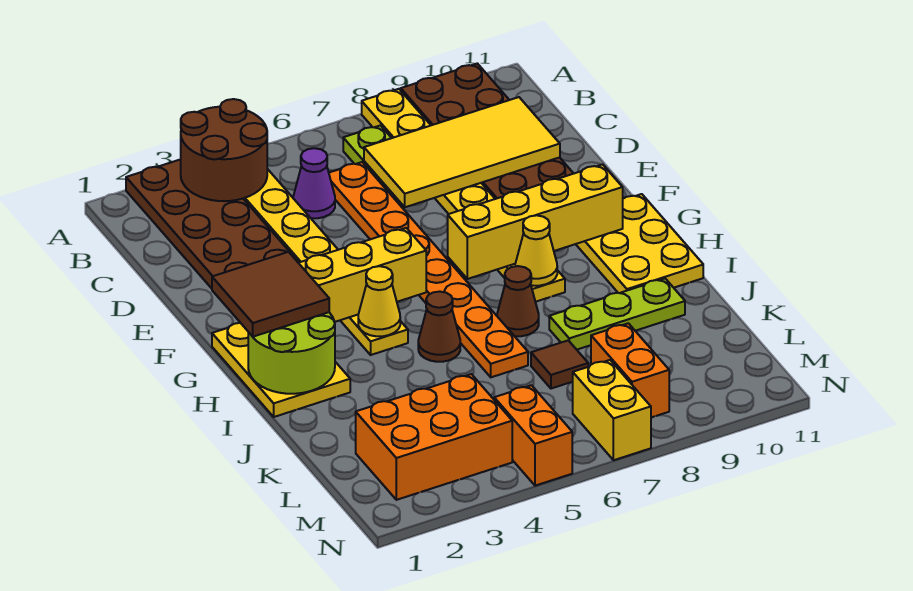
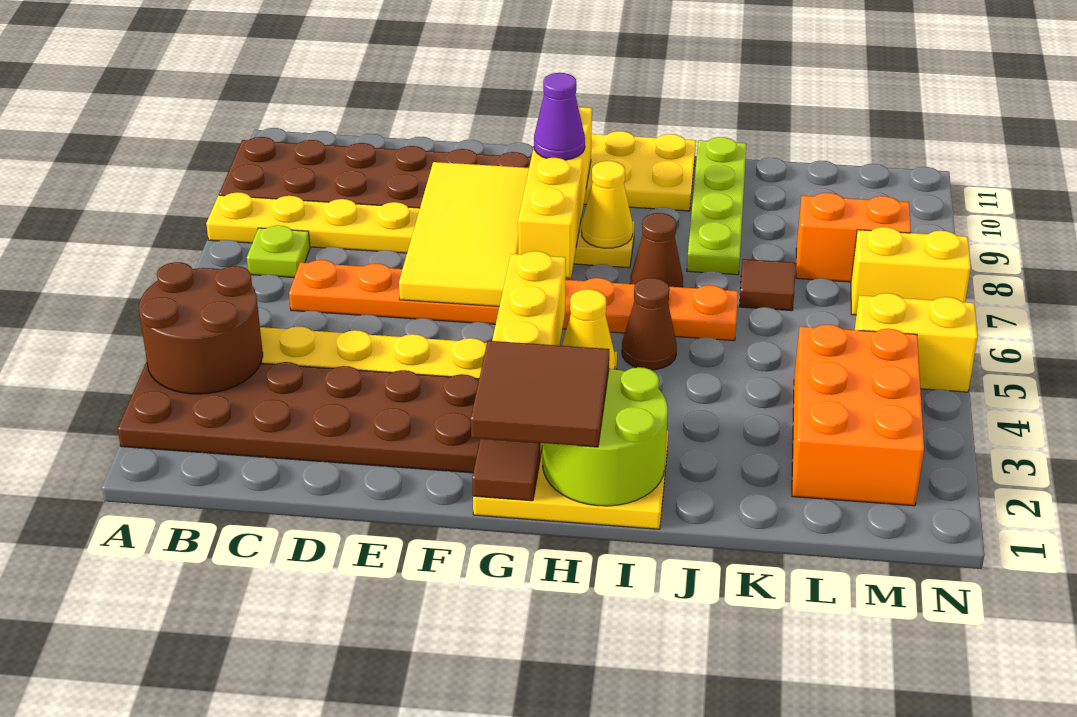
purple cone C5 level 1 -> purple cone G9 level 3
yellow tile C7:D10 level 2 -> yellow tile E6:F9 level 2
none -> brown tile G1 level 2
lime plate J8:J10 level 1 -> lime plate J8:J11 level 1
orange brick M5:N5 level 1 -> yellow brick M5:N5 level 1

